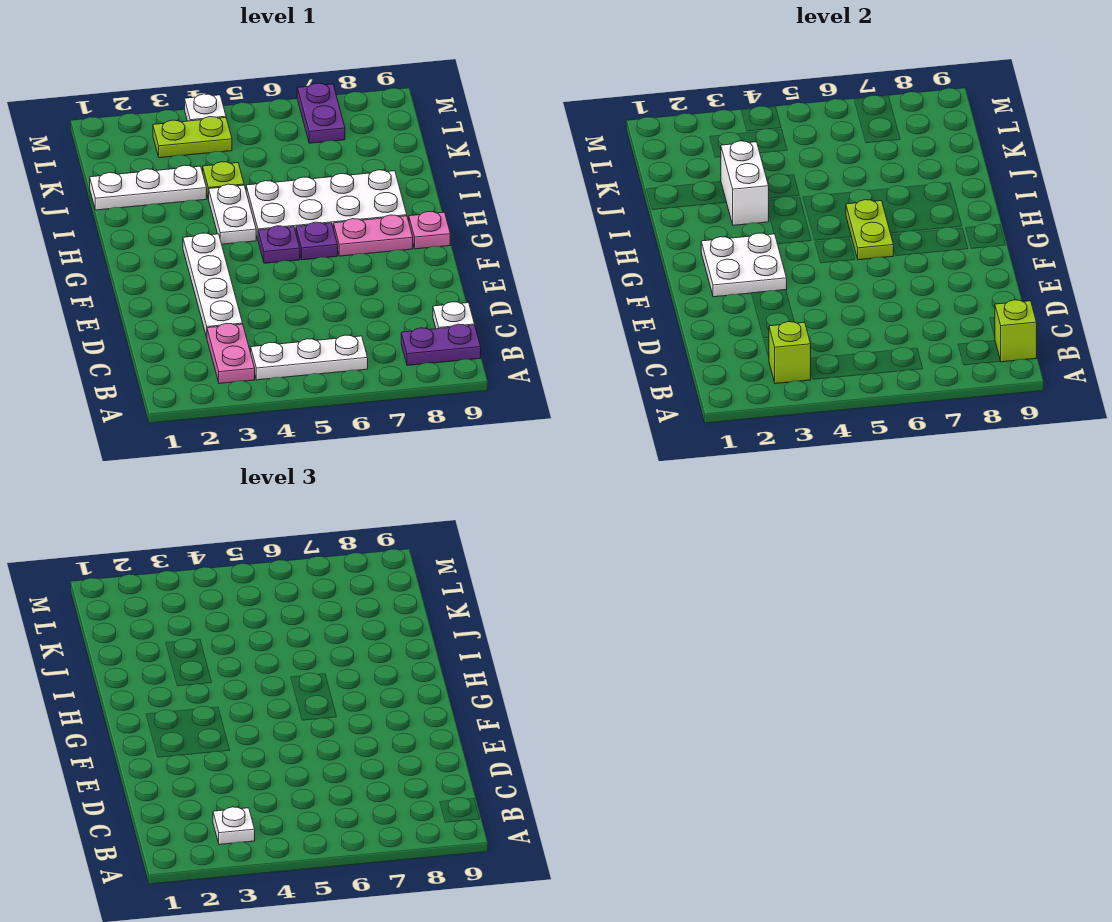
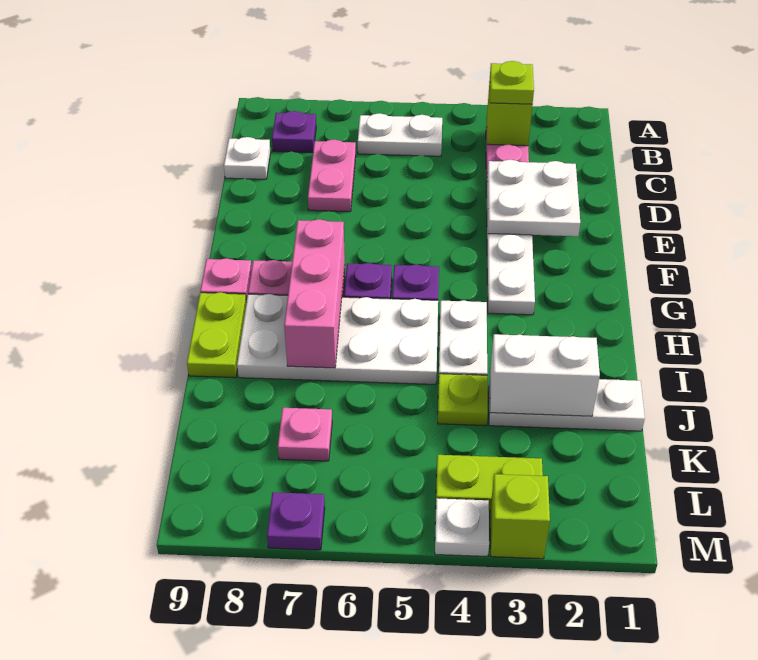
white plate B3 level 3 -> lime plate B3 level 3
white plate B4:B6 level 1 -> white plate B5:B6 level 1
purple plate B8:B9 level 1 -> purple plate B8 level 1
lime brick B9 level 2 -> lime brick M3 level 1
none -> pink plate C7:D7 level 1
white plate F2:G3 level 2 -> white plate D2:E3 level 2
lime plate G6:H6 level 2 -> lime plate H9:I9 level 1
none -> pink brick G7:I7 level 2
white brick I3:J3 level 2 -> white brick J2:J3 level 2
none -> pink plate K7 level 1
purple plate L7:M7 level 1 -> purple plate M7 level 1

